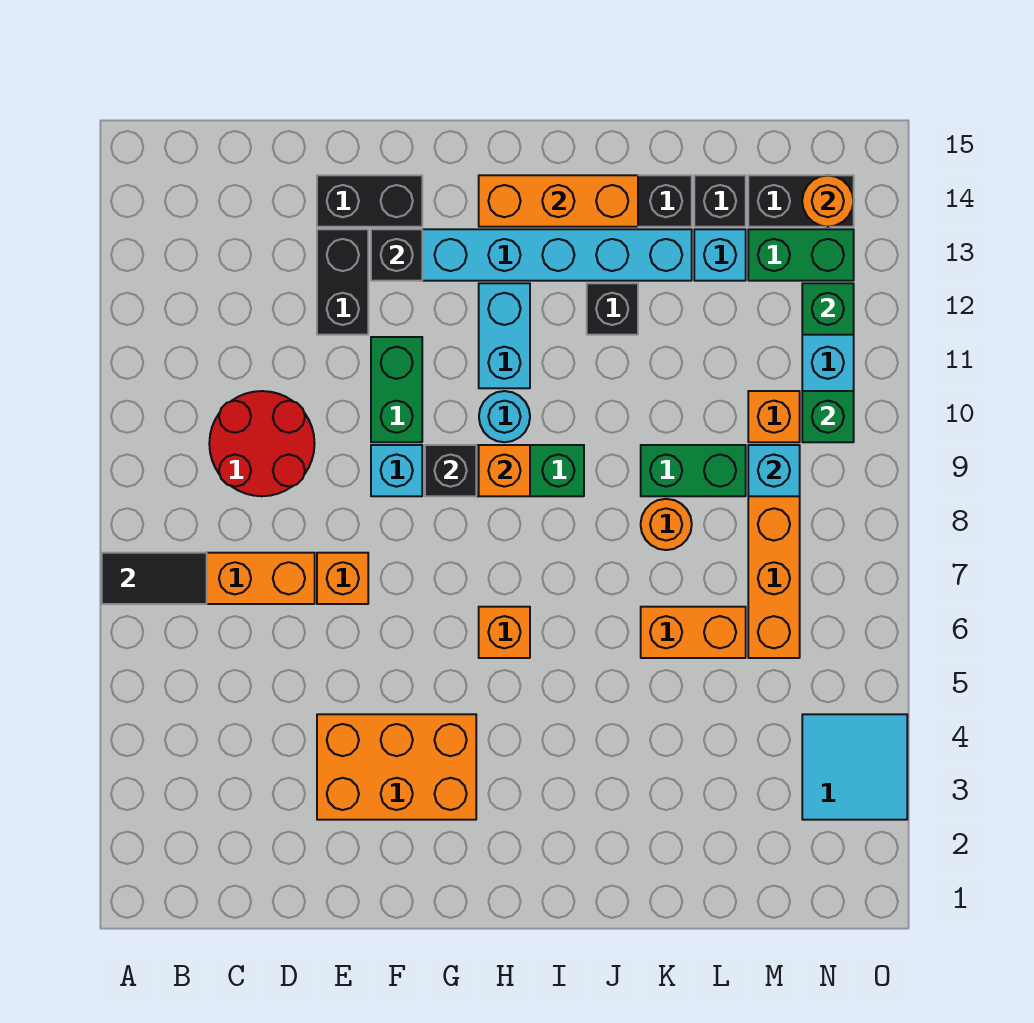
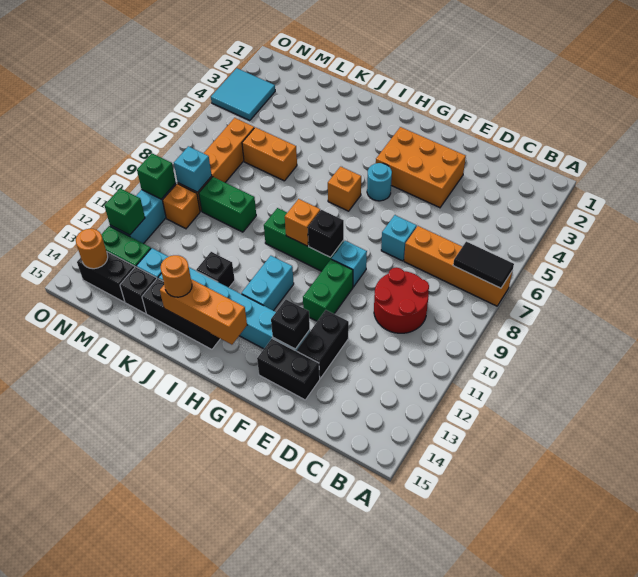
orange brick E7 level 1 -> cyan brick E7 level 1
cyan round brick H10 level 1 -> cyan round brick G5 level 1
orange round brick K8 level 1 -> orange round brick J14 level 3

